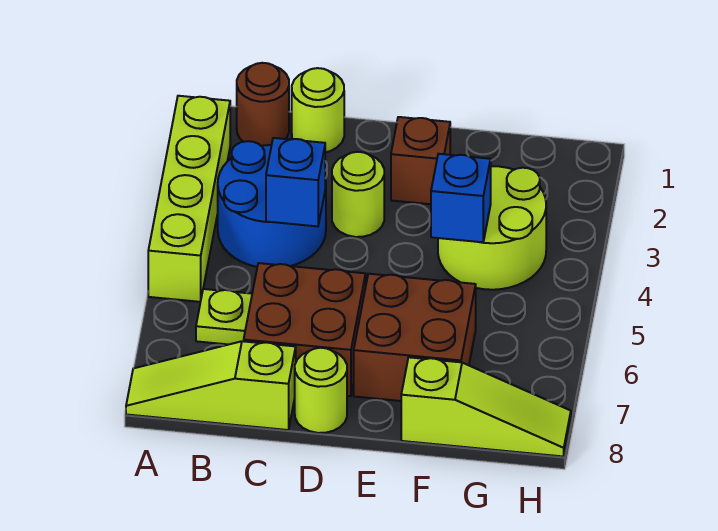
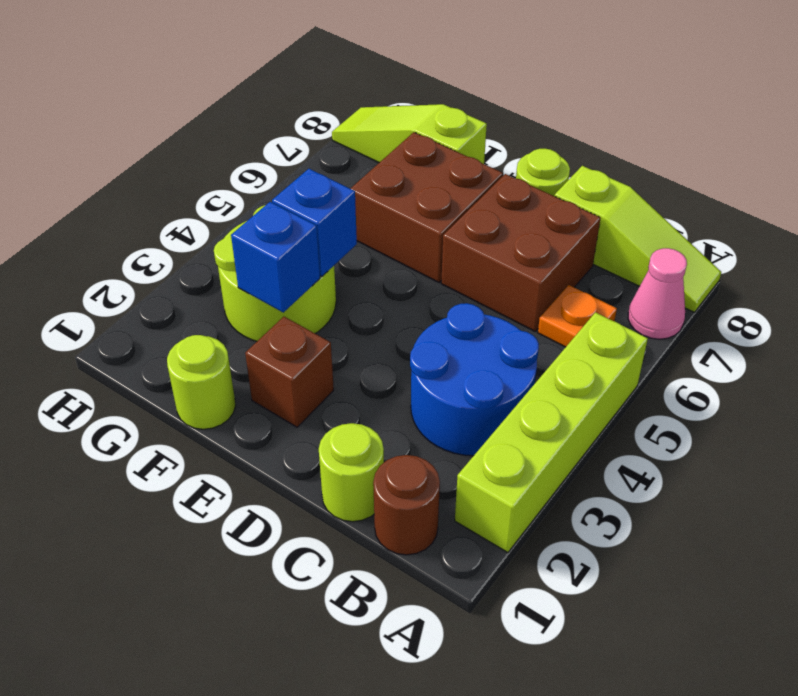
none -> pink cone A7 level 1
lime plate B6 level 1 -> orange plate B6 level 1
blue brick C4 level 2 -> blue brick F3 level 2
lime round brick D3 level 1 -> lime round brick F1 level 1

